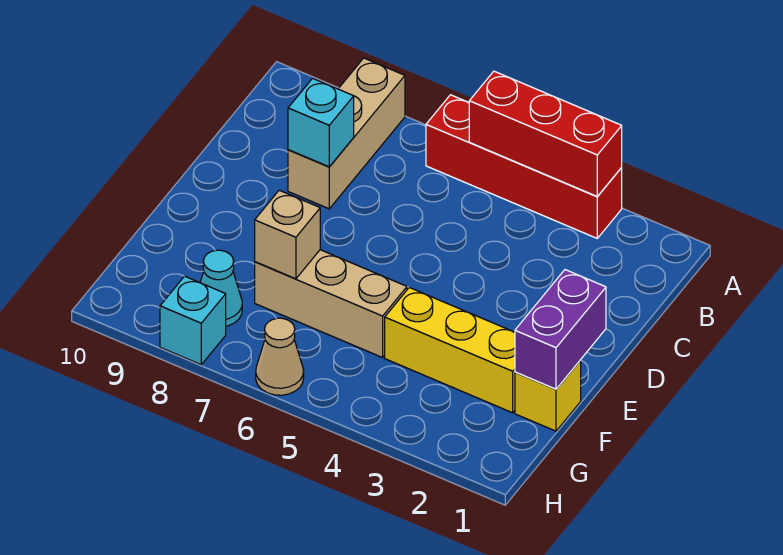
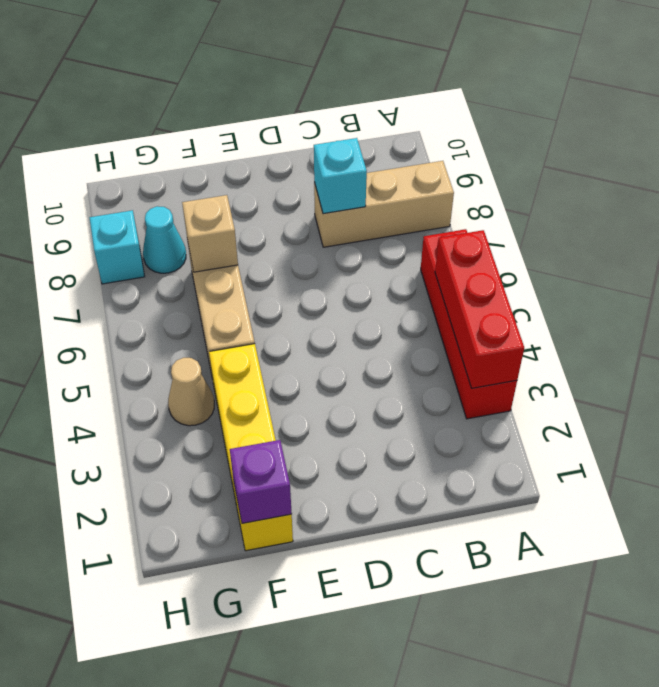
purple brick E1:F1 level 2 -> purple brick F1 level 2
tan cone H6 level 1 -> tan cone G4 level 1

